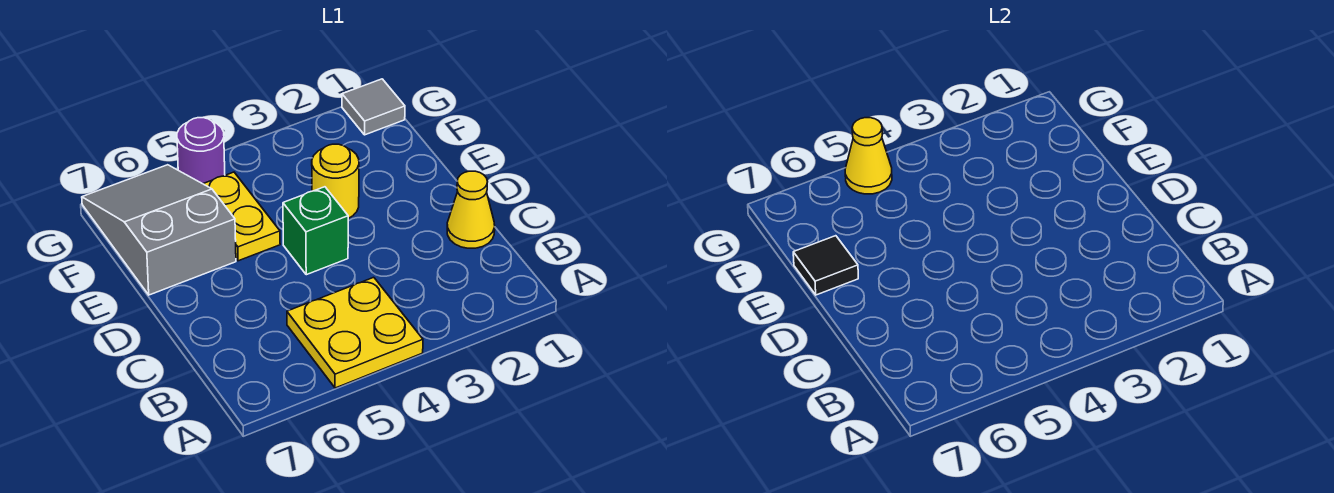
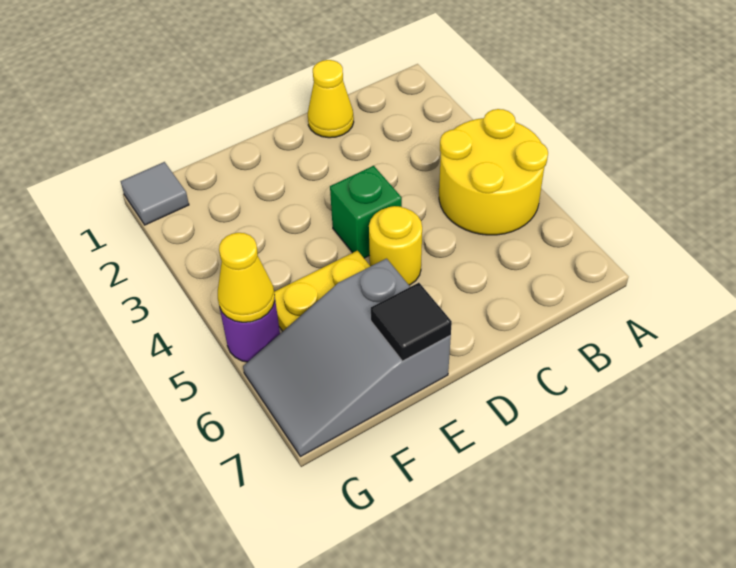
yellow plate A4:B5 level 1 -> yellow round brick A4:B5 level 1
yellow round brick E3 level 1 -> yellow round brick D5 level 1

